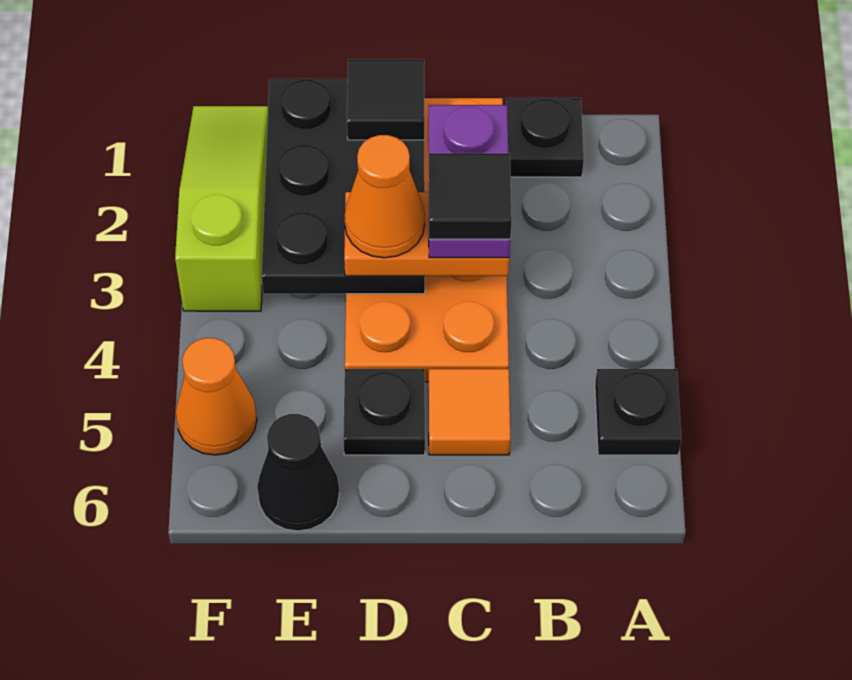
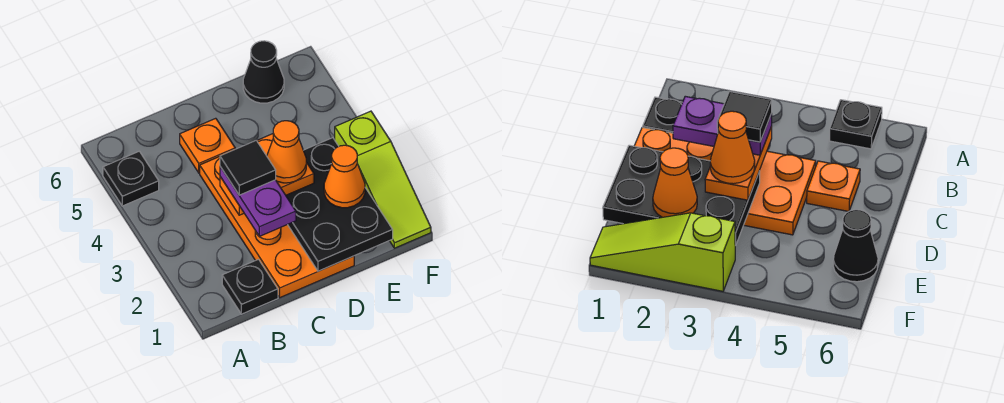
orange tile C5 level 1 -> orange plate C5 level 1
black tile D1 level 3 -> none
black plate D5 level 1 -> none
orange cone F5 level 1 -> orange cone E2 level 3

